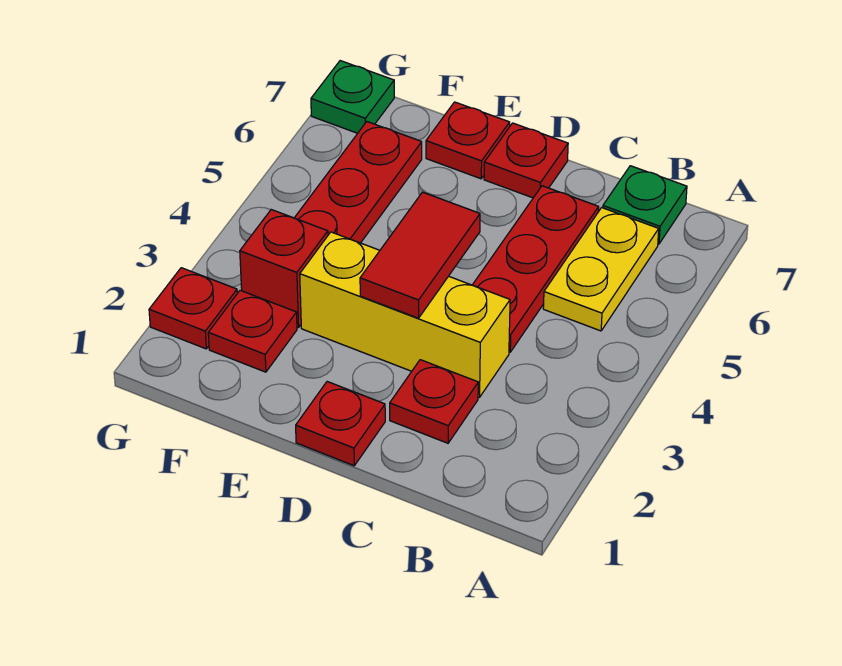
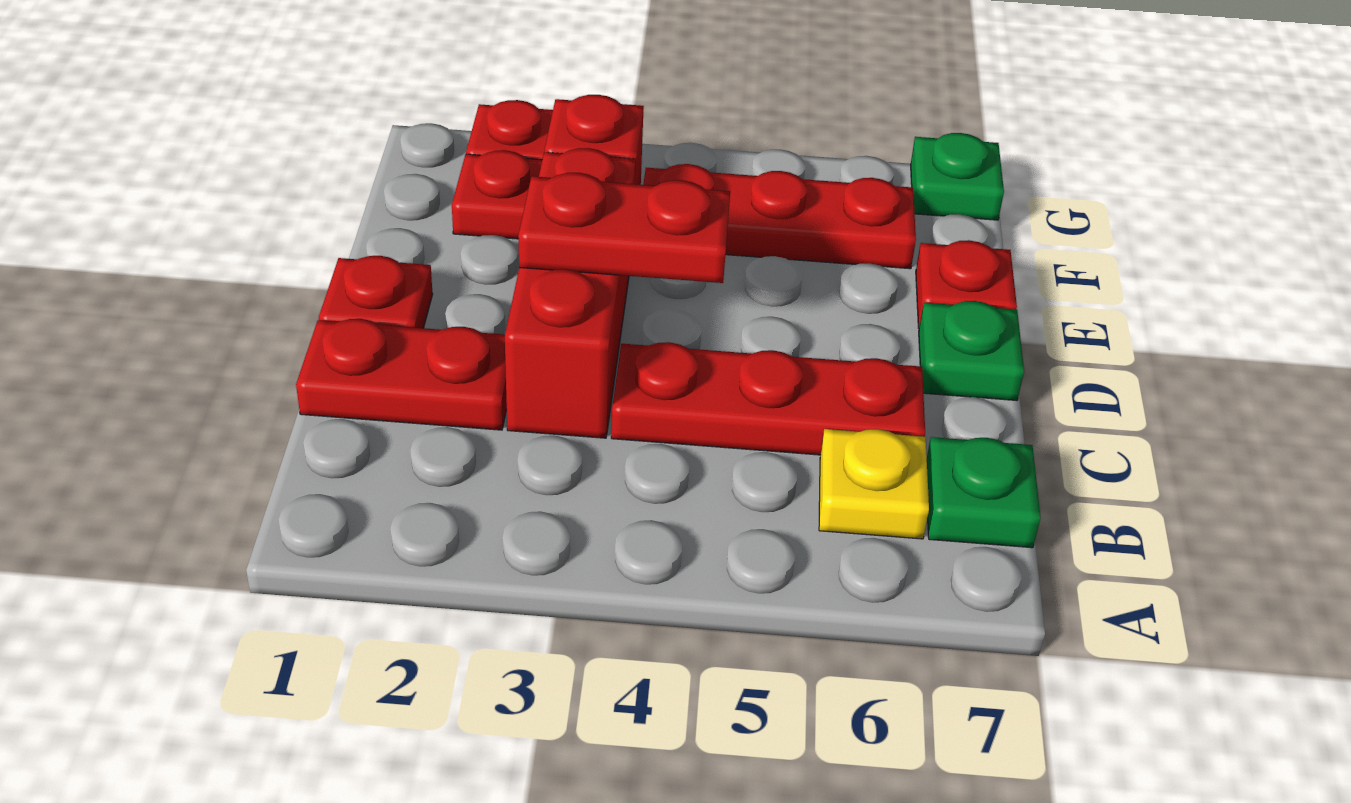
yellow plate B5:B6 level 1 -> yellow plate B6 level 1
red plate C2 level 1 -> red plate C1:C2 level 1
yellow brick C3:E3 level 1 -> red brick C3:E3 level 1
red tile D3:D4 level 2 -> red plate D3:D4 level 2
red plate D7 level 1 -> green plate D7 level 1

